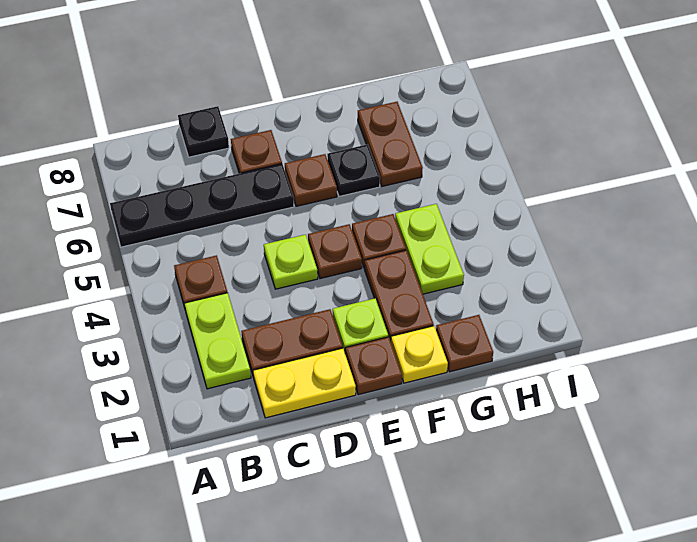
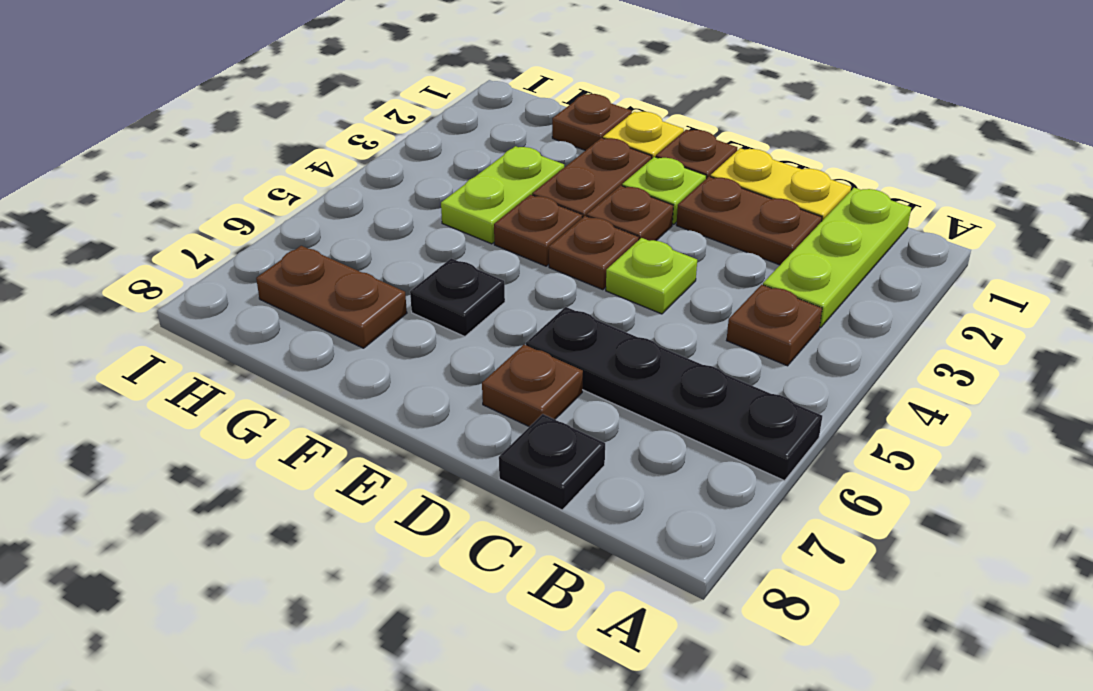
lime plate B2:B3 level 1 -> lime plate B1:B3 level 1
brown plate E6 level 1 -> brown plate E3 level 1
brown plate G6:G7 level 1 -> brown plate G7:H7 level 1

